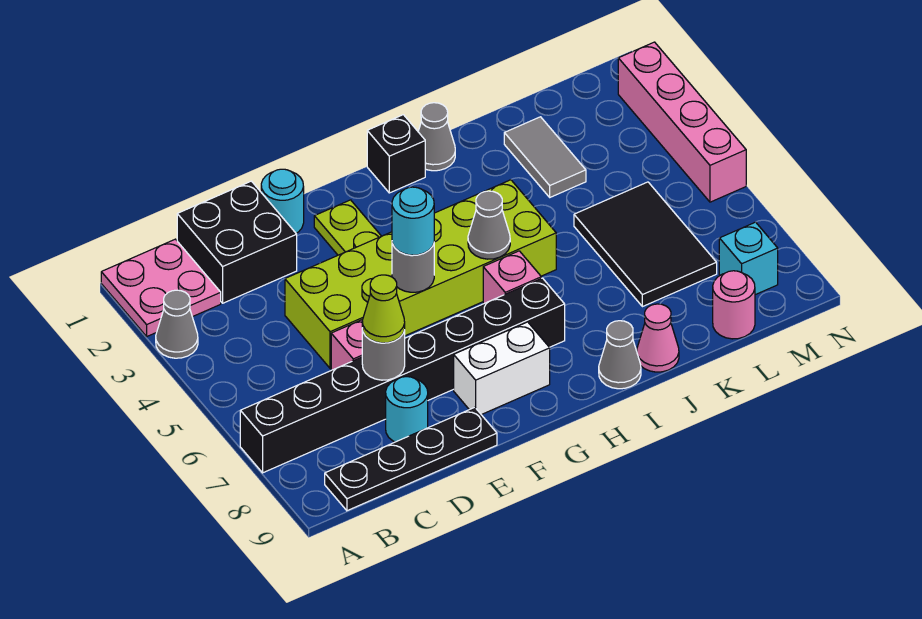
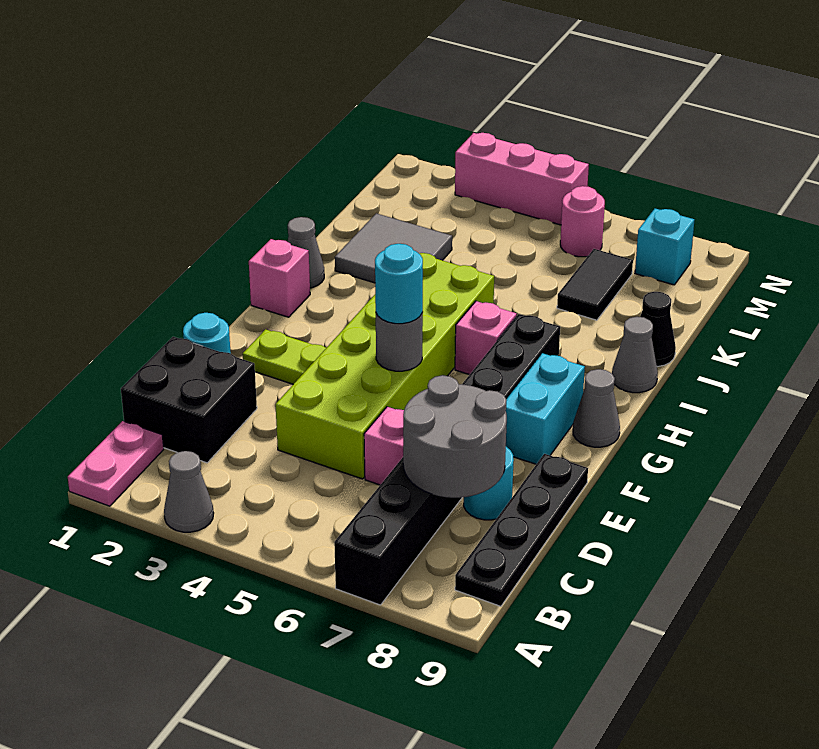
pink plate A1:B2 level 1 -> pink plate A1:B1 level 1
grey round brick D7 level 2 -> grey round brick C7:D8 level 2
lime cone D7 level 3 -> none
white brick F8:G8 level 1 -> cyan brick F8:G8 level 1
black brick H1 level 1 -> pink brick H1 level 1
grey cone H5 level 2 -> grey cone G9 level 1
pink cone J9 level 1 -> black cone J9 level 1
grey tile K2:K3 level 1 -> grey tile J2:K3 level 1
black tile K5:L7 level 1 -> black tile K7:L7 level 1
pink round brick L9 level 1 -> pink round brick M6 level 1
pink brick N2:N5 level 1 -> pink brick N3:N5 level 1

